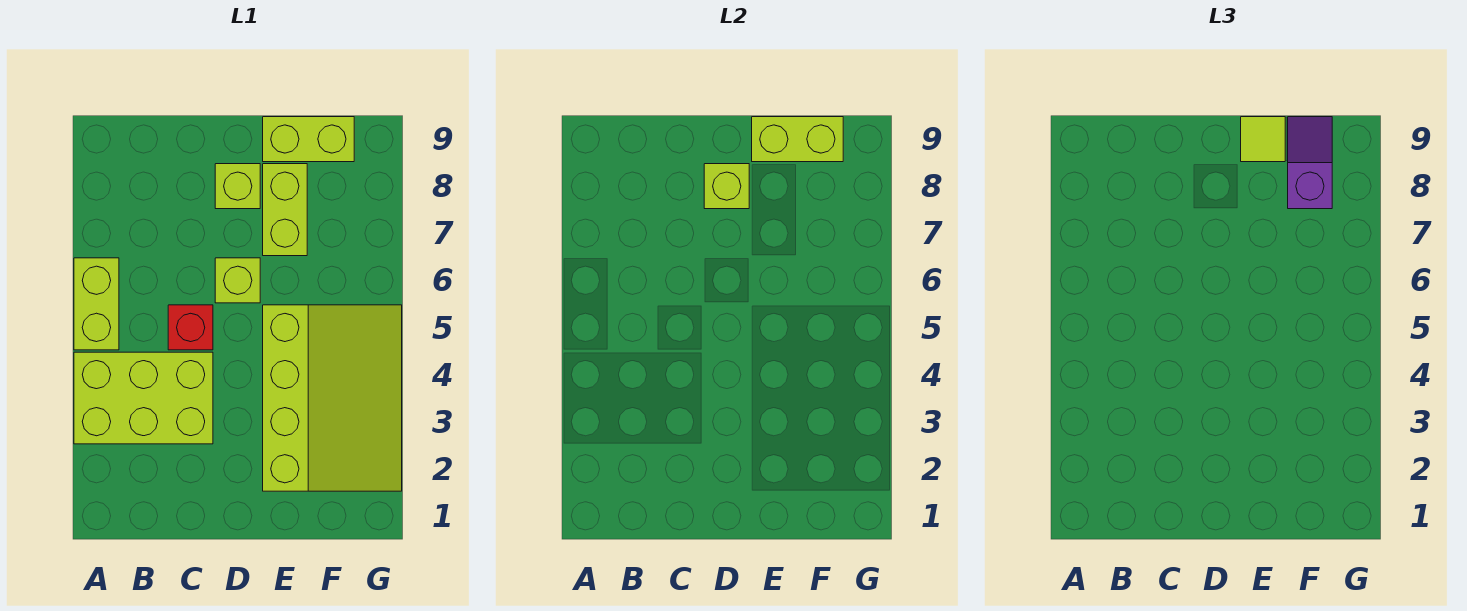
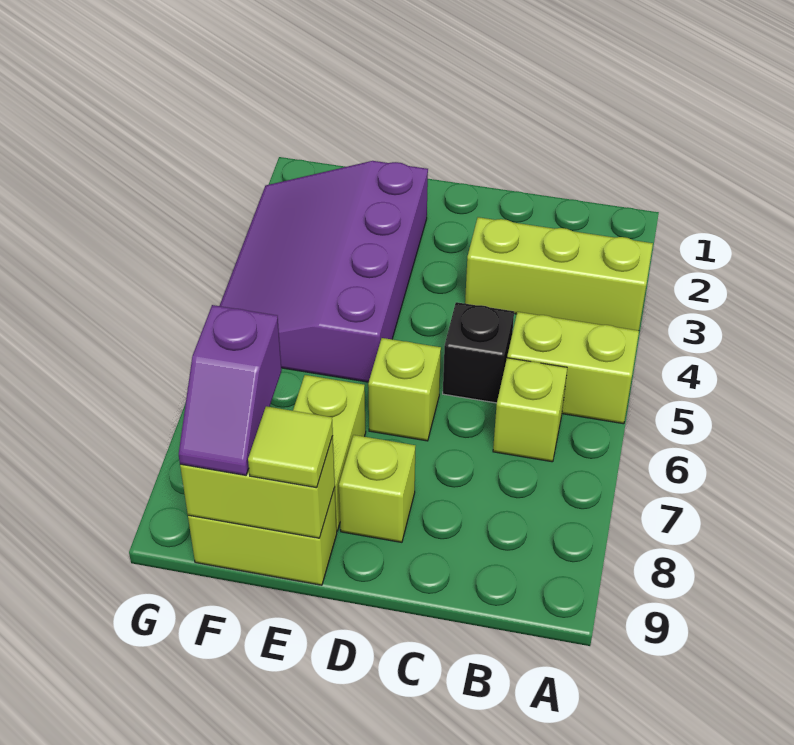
lime brick A3:C4 level 1 -> lime brick A3:C3 level 1
lime brick A5:A6 level 1 -> lime brick A5:B5 level 1
red brick C5 level 1 -> black brick C5 level 1
lime brick D8 level 2 -> lime brick B6 level 1
lime slope E2:G5 level 1 top E -> purple slope E2:G5 level 1 top E

